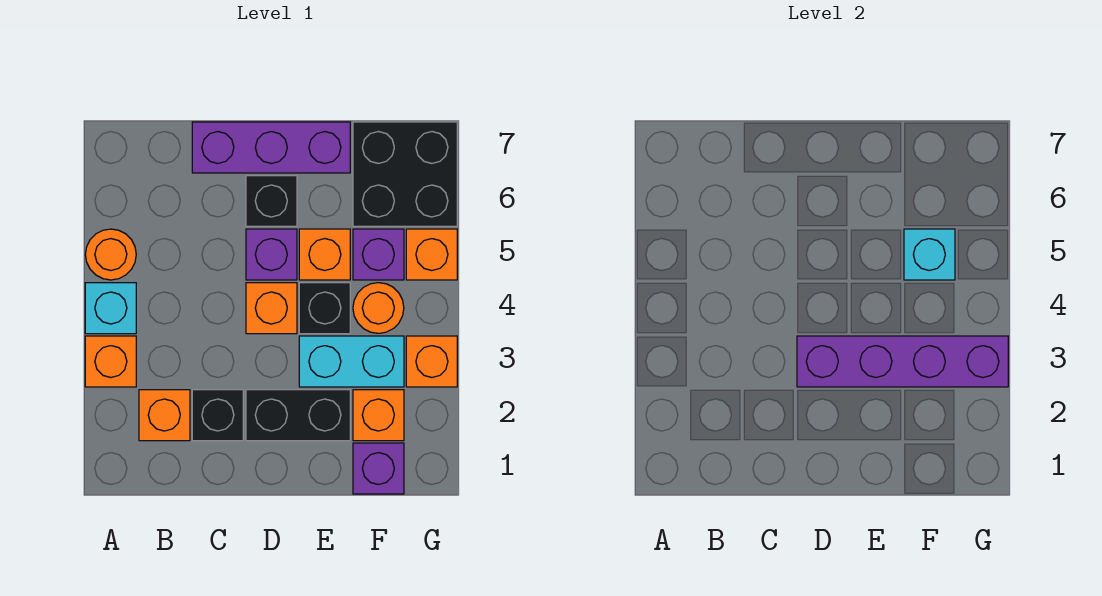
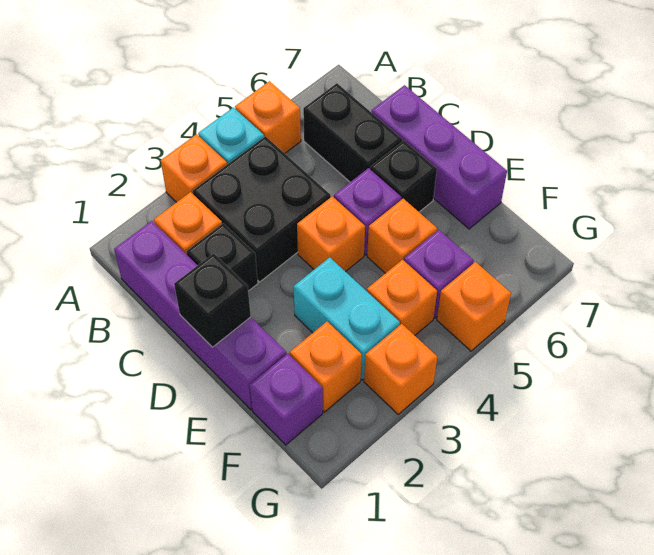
orange round brick A5 level 1 -> orange brick A5 level 1
black brick D2:E2 level 1 -> black brick B6:C6 level 1
purple brick D3:G3 level 2 -> purple brick B1:E1 level 1
black brick E4 level 1 -> black brick D1 level 2
orange round brick F4 level 1 -> orange brick F4 level 1
cyan brick F5 level 2 -> none
black brick F6:G7 level 1 -> black brick B3:C4 level 1

